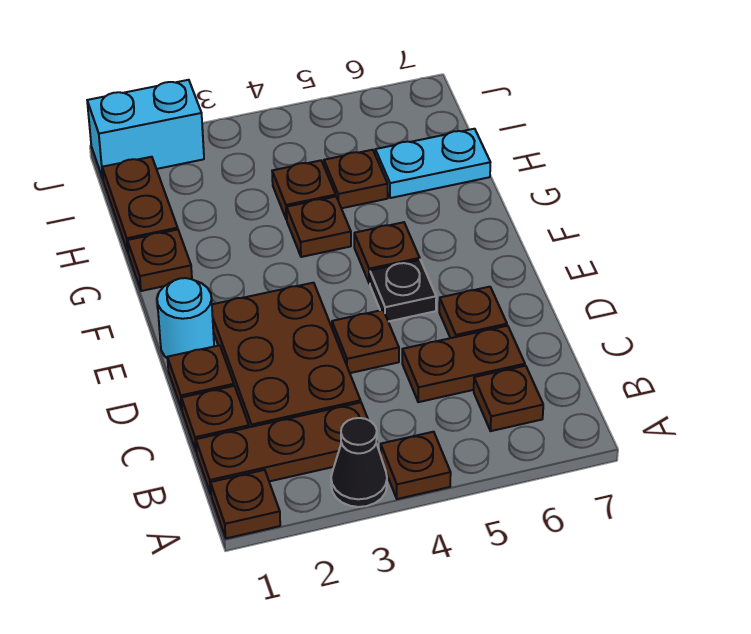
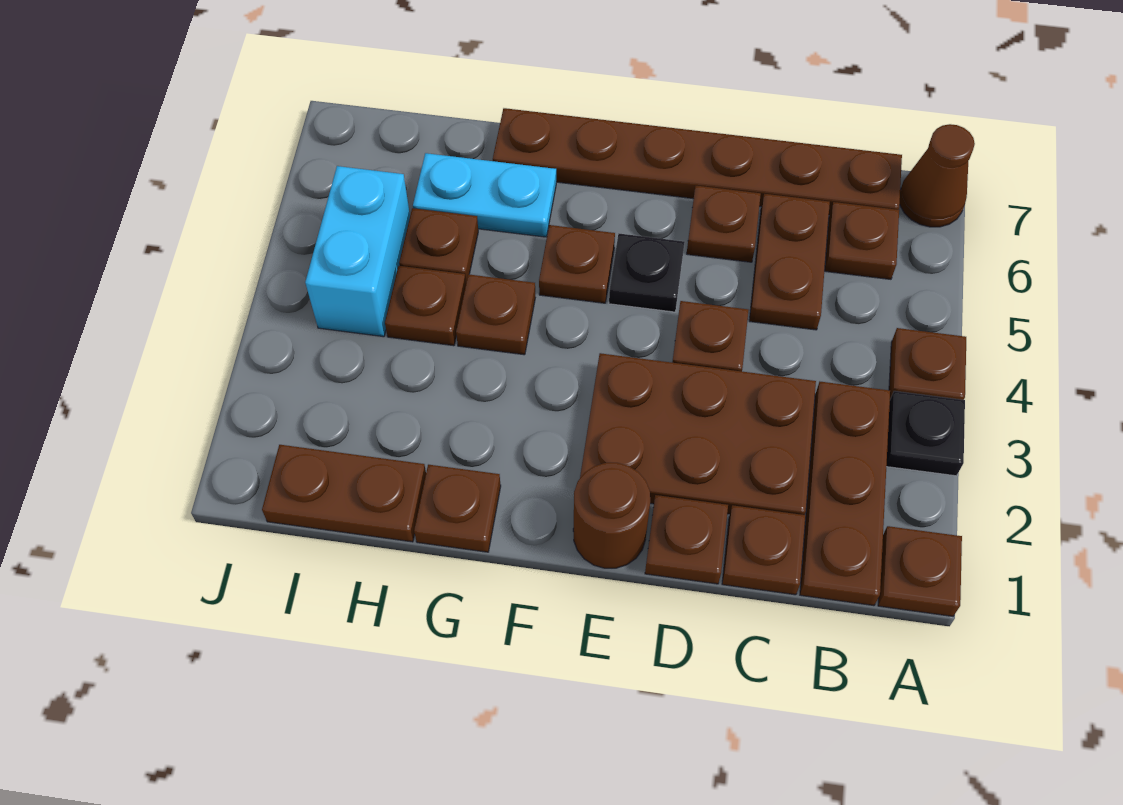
black cone A3 level 1 -> black plate A3 level 1
none -> brown cone A7 level 1
none -> brown plate B7:G7 level 1
cyan round brick E1 level 1 -> brown round brick E1 level 1
cyan plate H6:H7 level 1 -> cyan plate G6:H6 level 1
cyan brick J1:J2 level 1 -> cyan brick I4:I5 level 1

